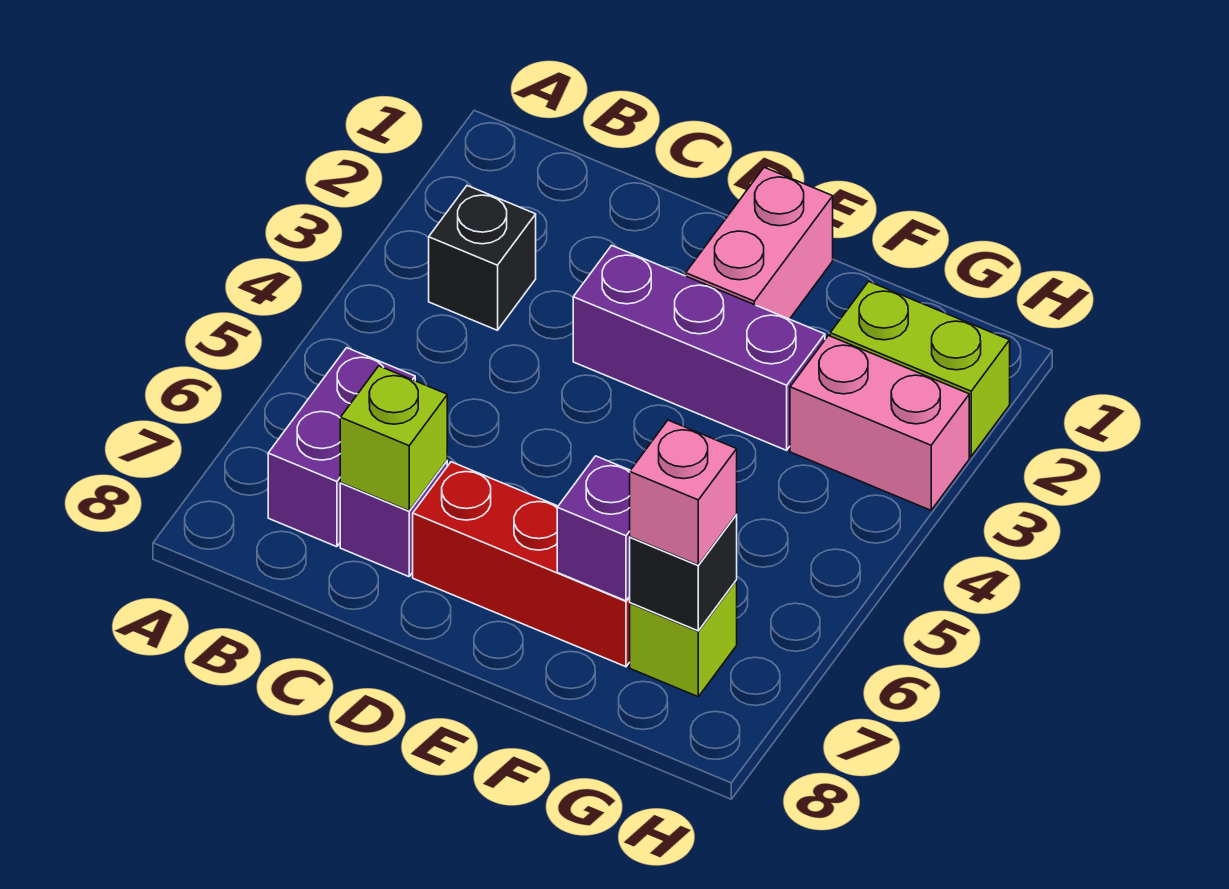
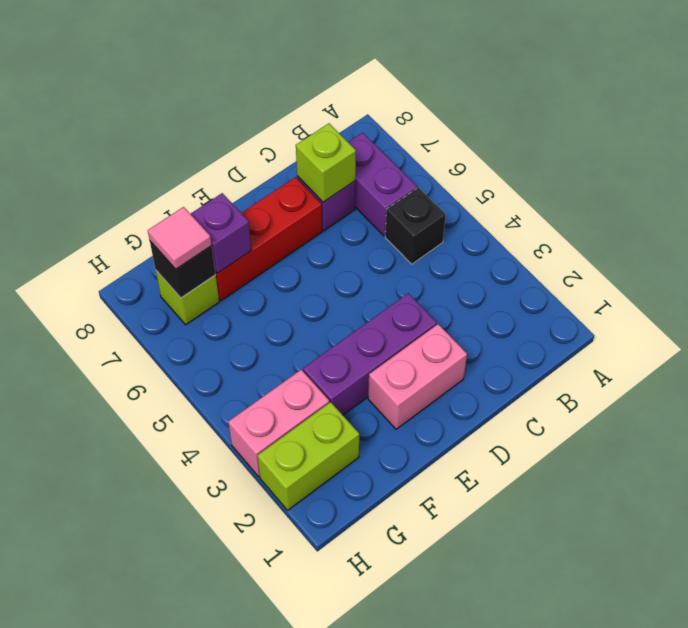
black brick B3 level 1 -> black brick B5 level 1
pink brick E1:E2 level 1 -> pink brick D2:E2 level 1
pink brick G7 level 3 -> pink tile G7 level 3

